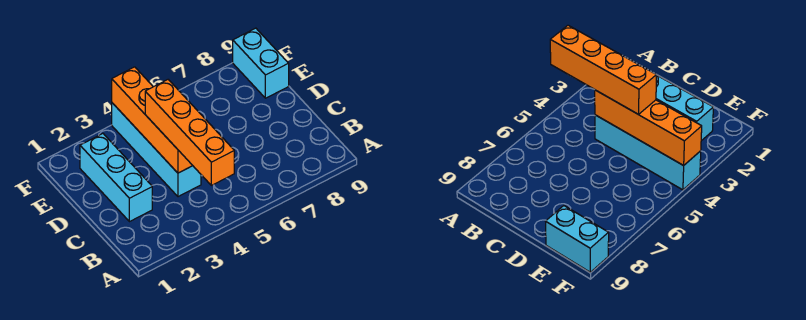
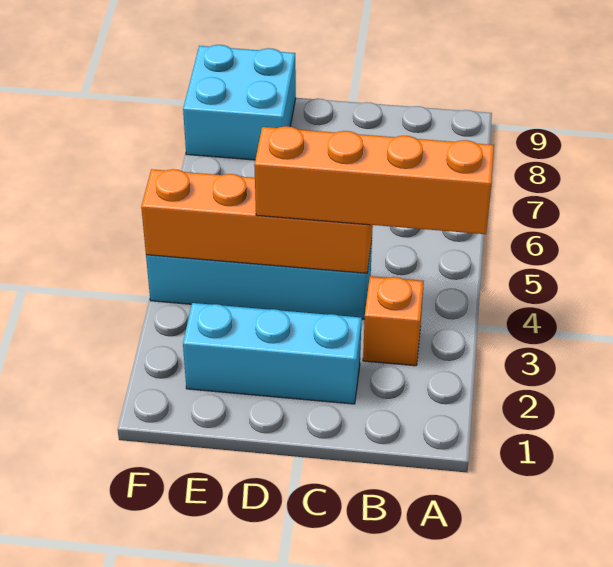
none -> orange brick B3 level 1
cyan brick E9:F9 level 1 -> cyan brick E8:F9 level 1

